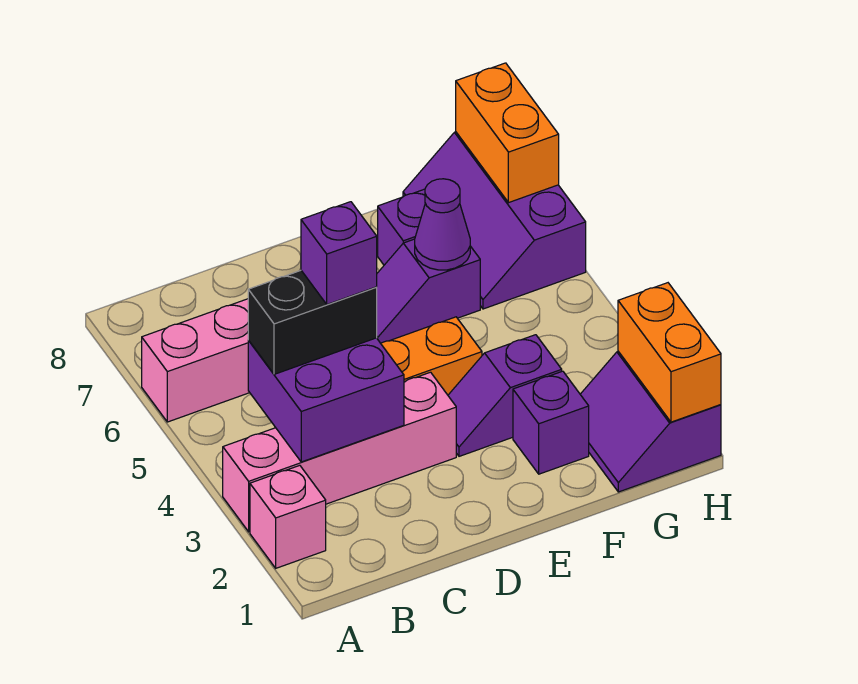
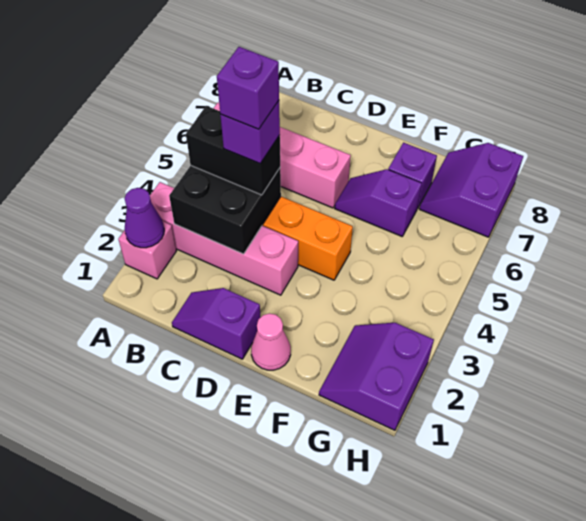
purple brick B3:C4 level 2 -> black brick B3:C4 level 2
none -> pink cone E1 level 1
purple slope E3:F3 level 1 top F -> purple slope C1:D1 level 1 top D
purple brick F2 level 1 -> purple brick C4 level 5
purple cone F6 level 2 -> purple cone A2 level 2
purple slope G6:H8 level 1 top H -> purple slope G7:H8 level 1 top H
orange brick H1:H2 level 2 -> none
orange brick H7:H8 level 2 -> none

